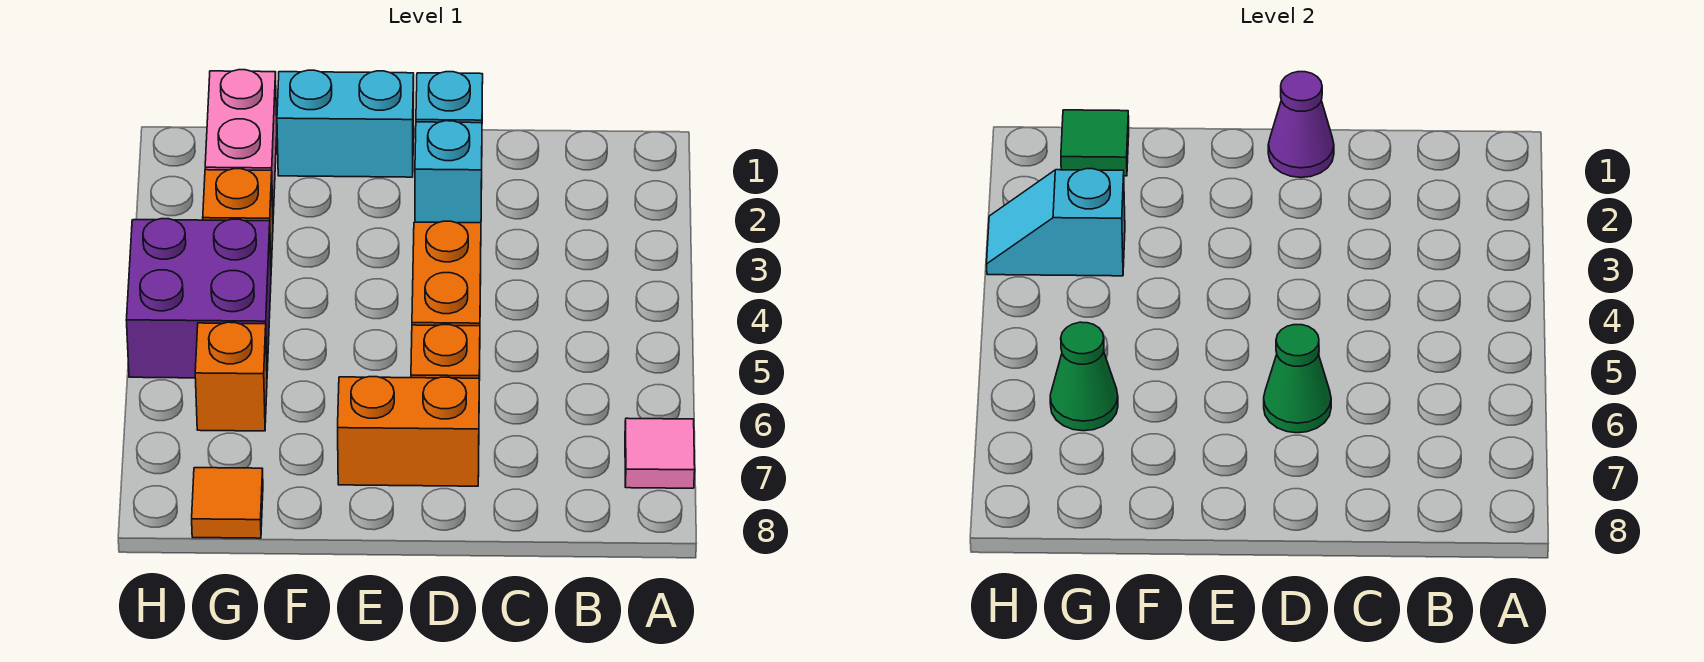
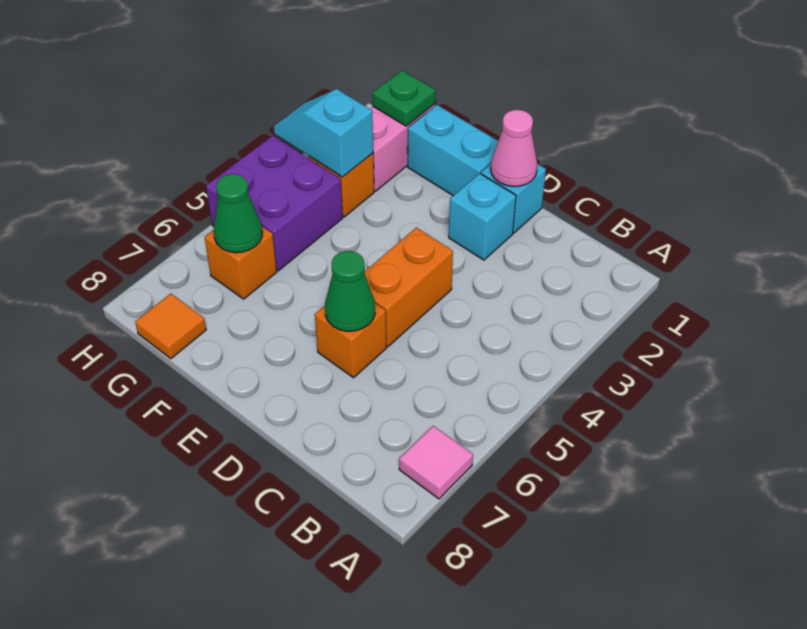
purple cone D1 level 2 -> pink cone D1 level 2
orange brick D7:E7 level 1 -> none
green tile G1 level 2 -> green plate G1 level 2

